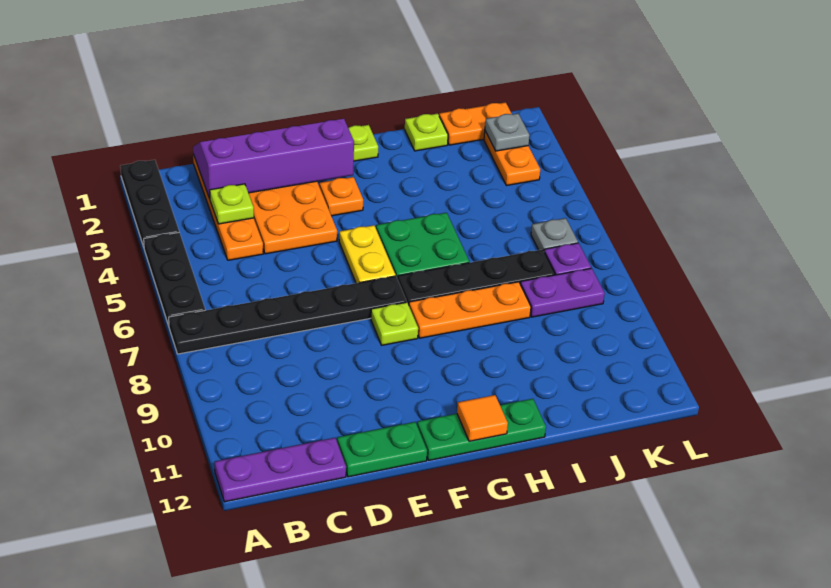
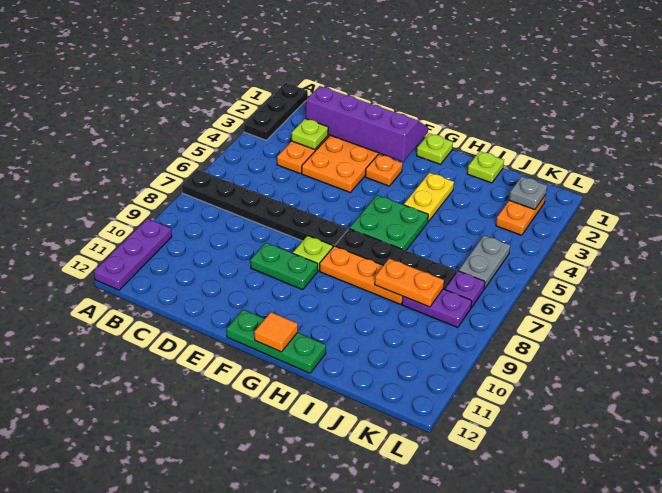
black plate A4:A6 level 1 -> none
purple plate A12:C12 level 1 -> purple plate A10:A12 level 1
green plate D12:E12 level 1 -> green plate E9:F9 level 1
yellow plate F5:F6 level 1 -> yellow plate H3:H4 level 1
orange plate J1:K1 level 1 -> orange plate I8:J8 level 2
grey plate K6 level 1 -> grey plate K5:K6 level 1

